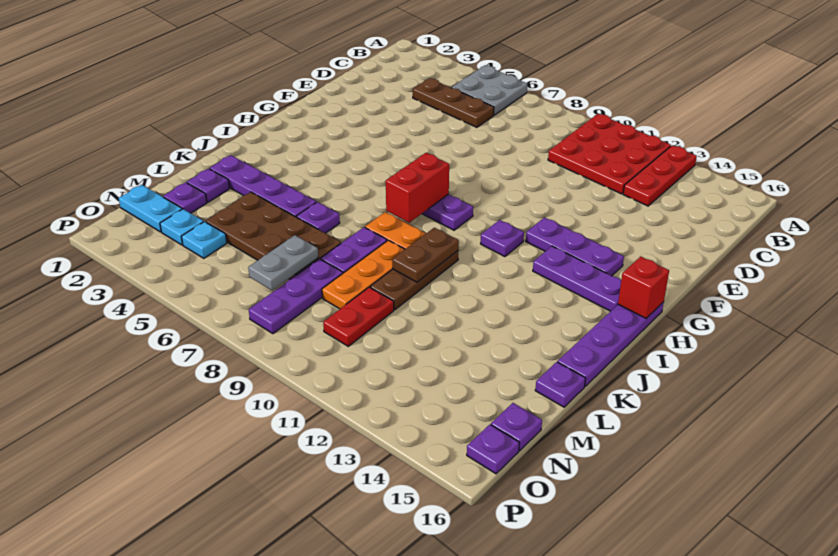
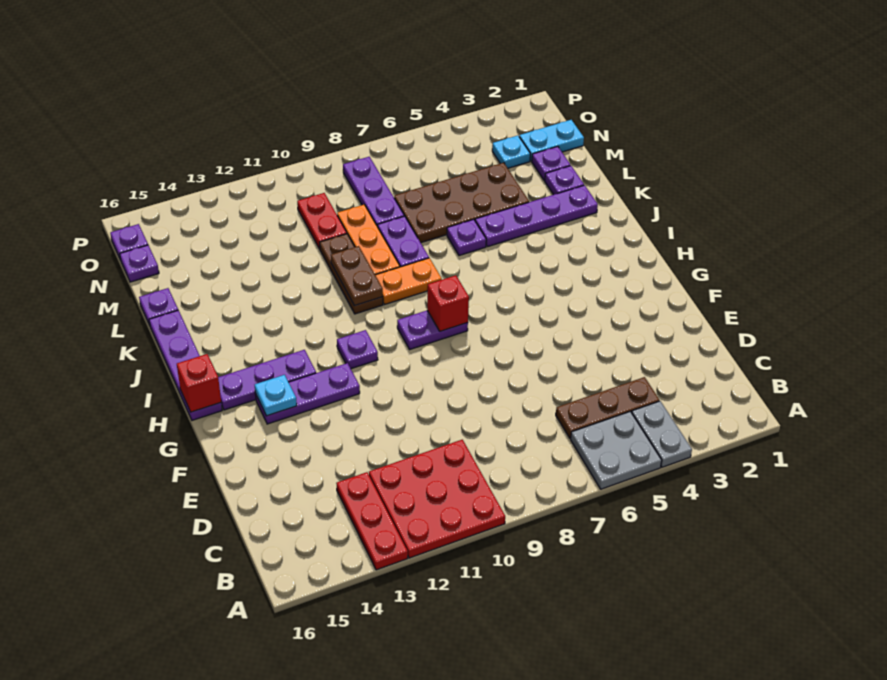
red brick H8:I8 level 2 -> red brick H8 level 2
grey plate M7:N7 level 2 -> grey plate A4:B4 level 1
cyan plate N4 level 1 -> cyan plate G14 level 2

